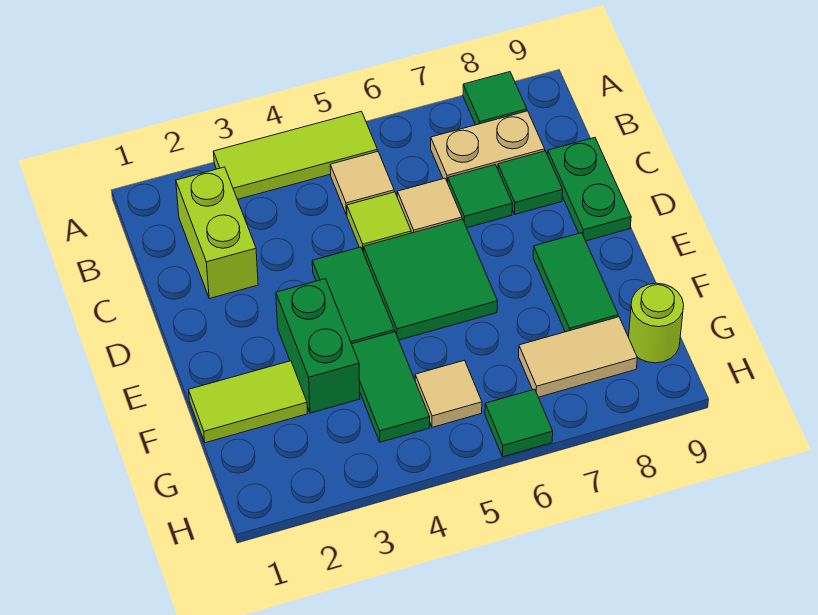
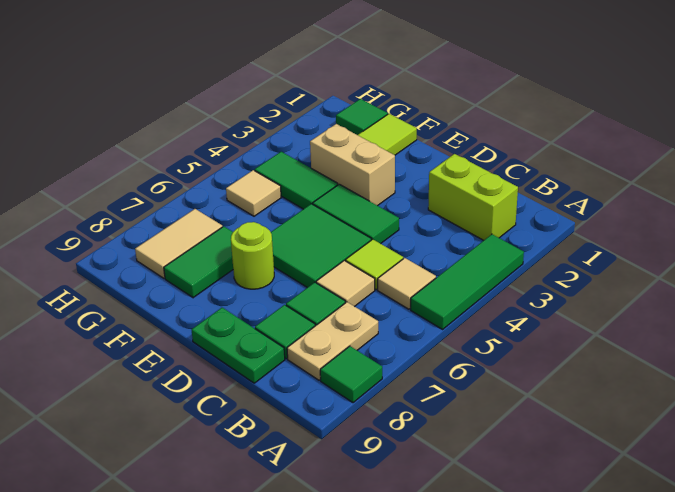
lime tile A3:A5 level 1 -> green tile A3:A5 level 1
green brick E3:F3 level 1 -> tan brick E3:F3 level 1
green tile E8:F8 level 1 -> green tile F7:F8 level 1
lime round brick G9 level 1 -> lime round brick E7 level 1
green tile H6 level 1 -> green tile G1 level 1

